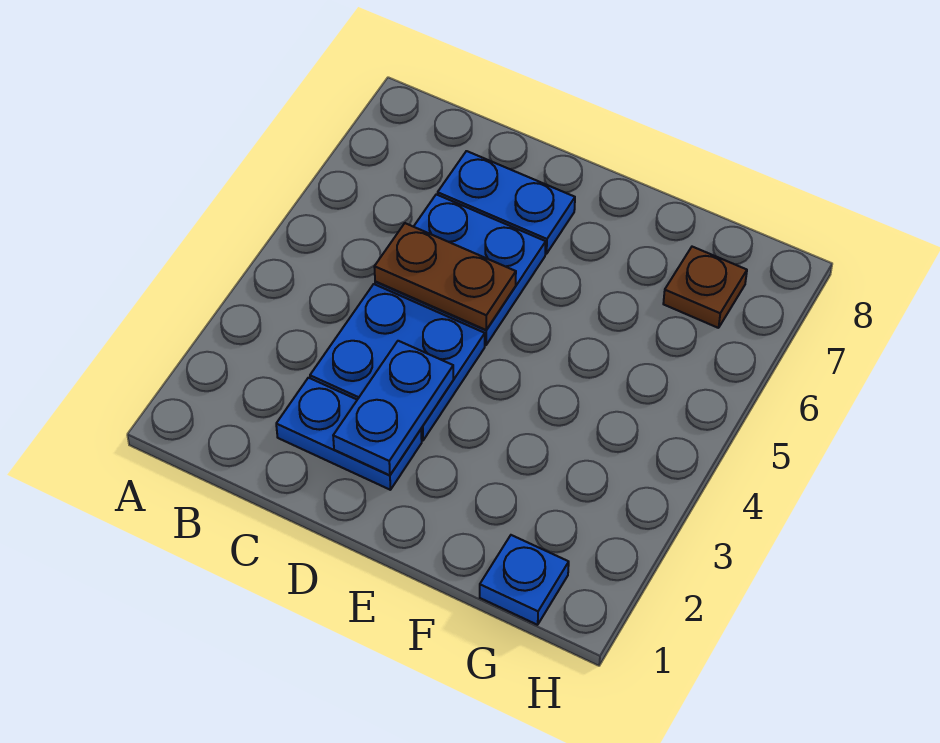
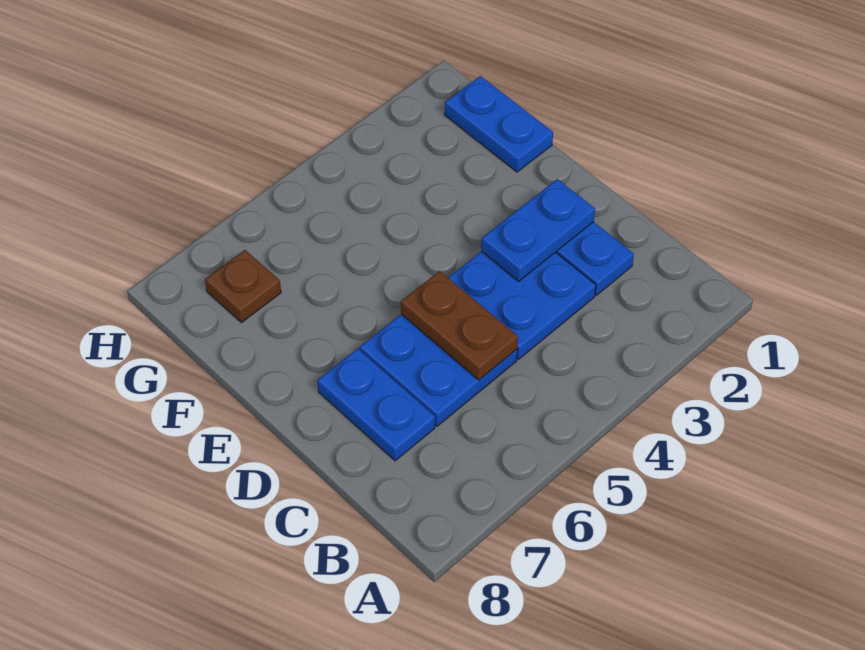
blue plate G1 level 1 -> blue plate F1:G1 level 1

